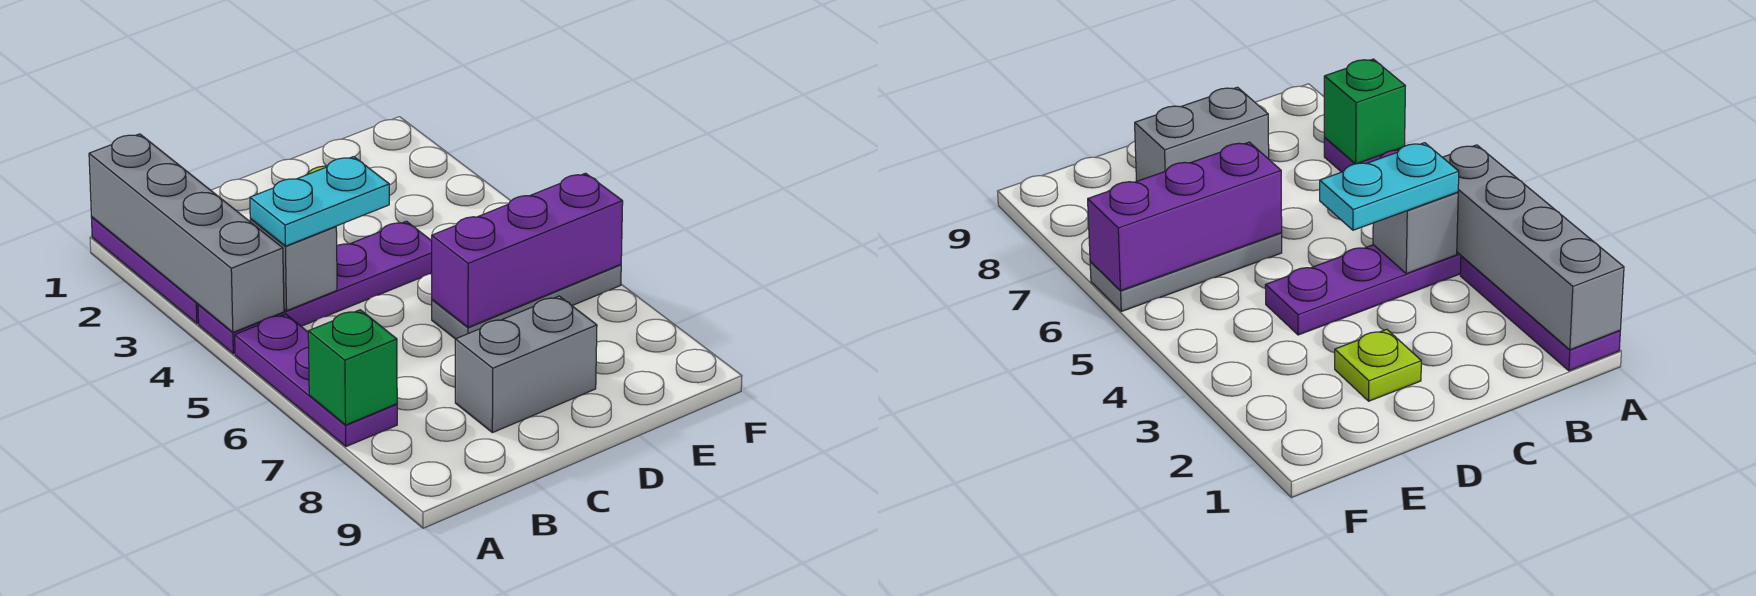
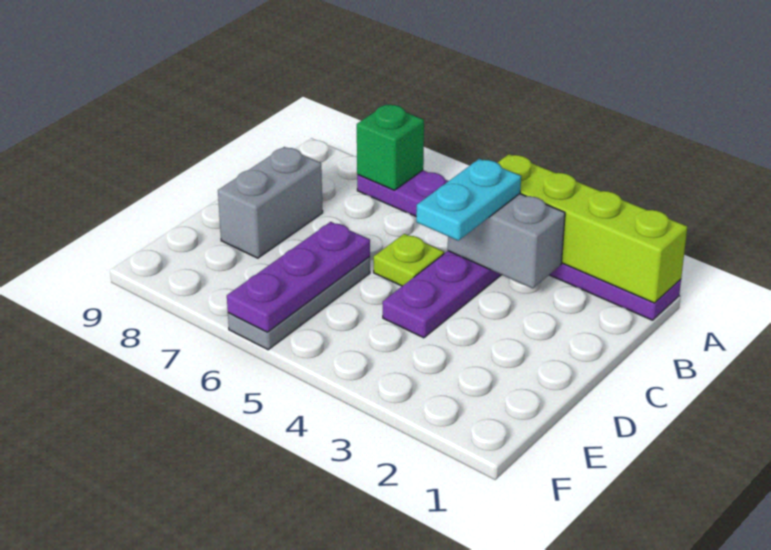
grey brick A1:A4 level 2 -> lime brick A1:A4 level 2
grey brick B4 level 2 -> grey brick B3:B4 level 2
lime plate D2 level 1 -> lime plate C5 level 1
purple brick D6:F6 level 2 -> purple plate D6:F6 level 2

